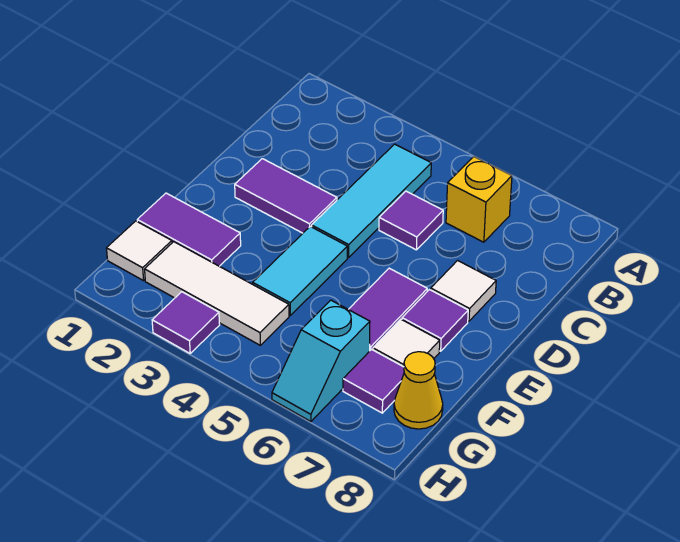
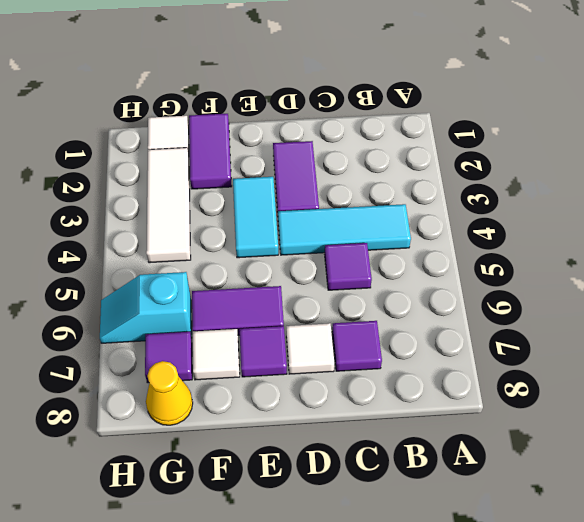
yellow brick B6 level 1 -> none
cyan tile E4:F4 level 1 -> cyan tile E3:E4 level 1
purple tile H3 level 1 -> purple tile C7 level 1

